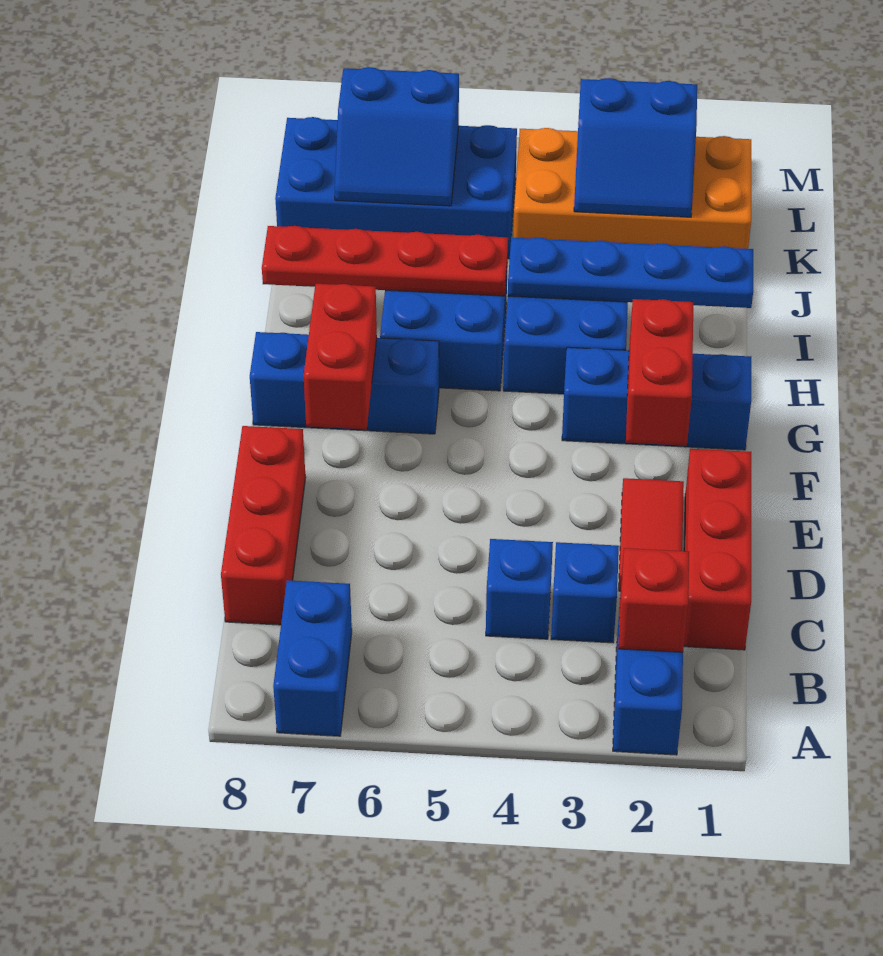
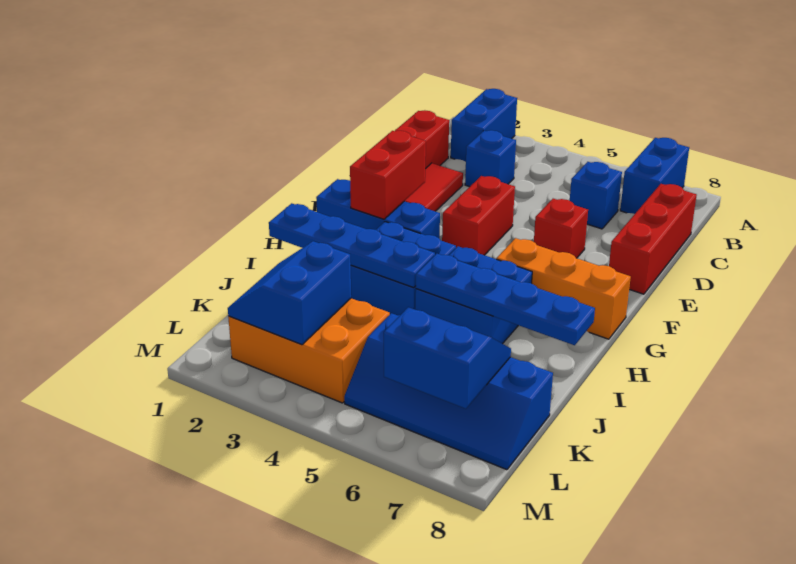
red brick B2 level 2 -> red brick E6 level 1
blue brick C4 level 1 -> blue brick C6 level 1
red brick F7:G7 level 2 -> red brick E4:F4 level 1
blue brick G6:G8 level 1 -> orange brick G6:G8 level 1
red plate I5:I8 level 2 -> blue plate I5:I8 level 2
orange brick K1:L4 level 1 -> orange brick K2:L4 level 1
blue slope K2:L3 level 2 top L -> blue slope K2:L3 level 2 top 3
blue brick K5:L8 level 1 -> blue slope K5:L8 level 1 top K

